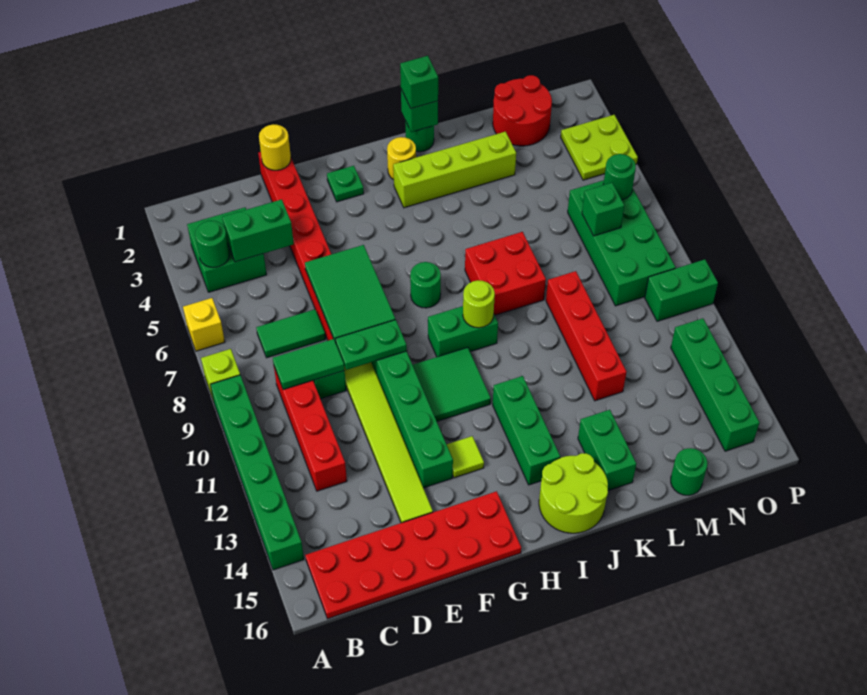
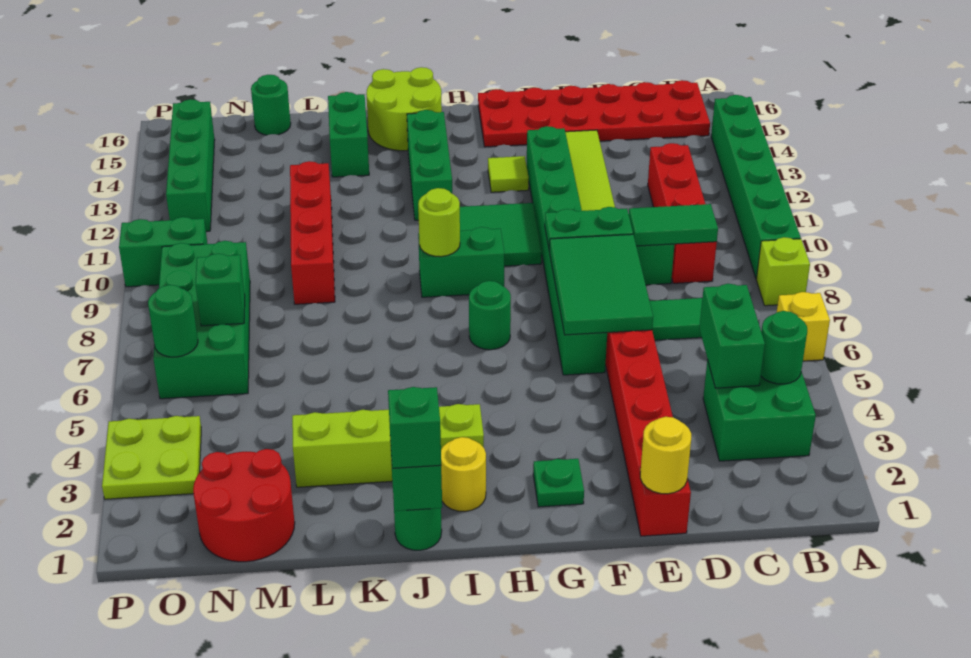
green brick C4:D4 level 2 -> green brick C4:C5 level 2
red brick J7:K8 level 1 -> none

